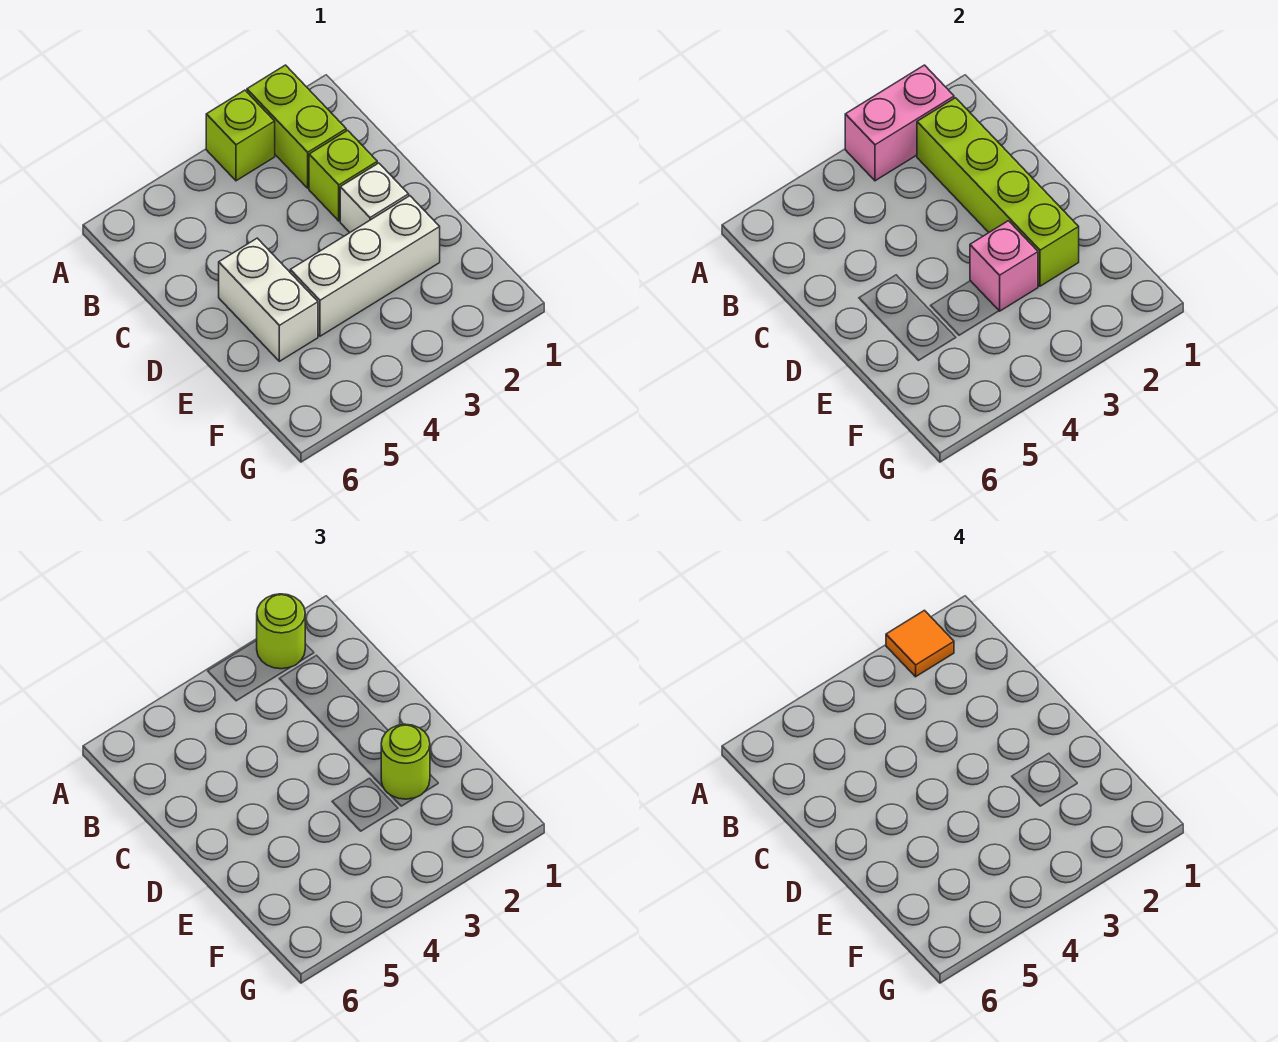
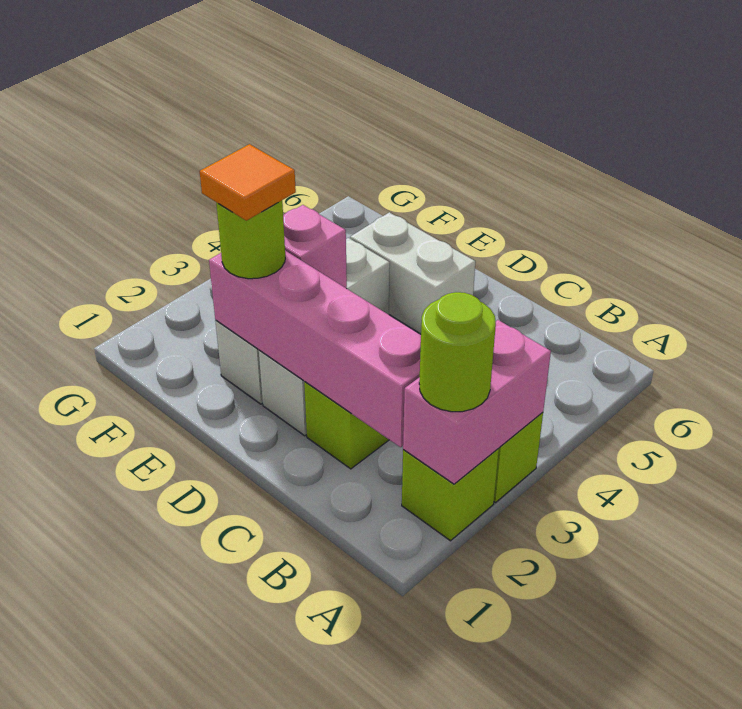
lime brick A2:B2 level 1 -> lime brick A2 level 1
orange tile A2 level 4 -> orange tile E2 level 4
lime brick B2:E2 level 2 -> pink brick B2:E2 level 2

